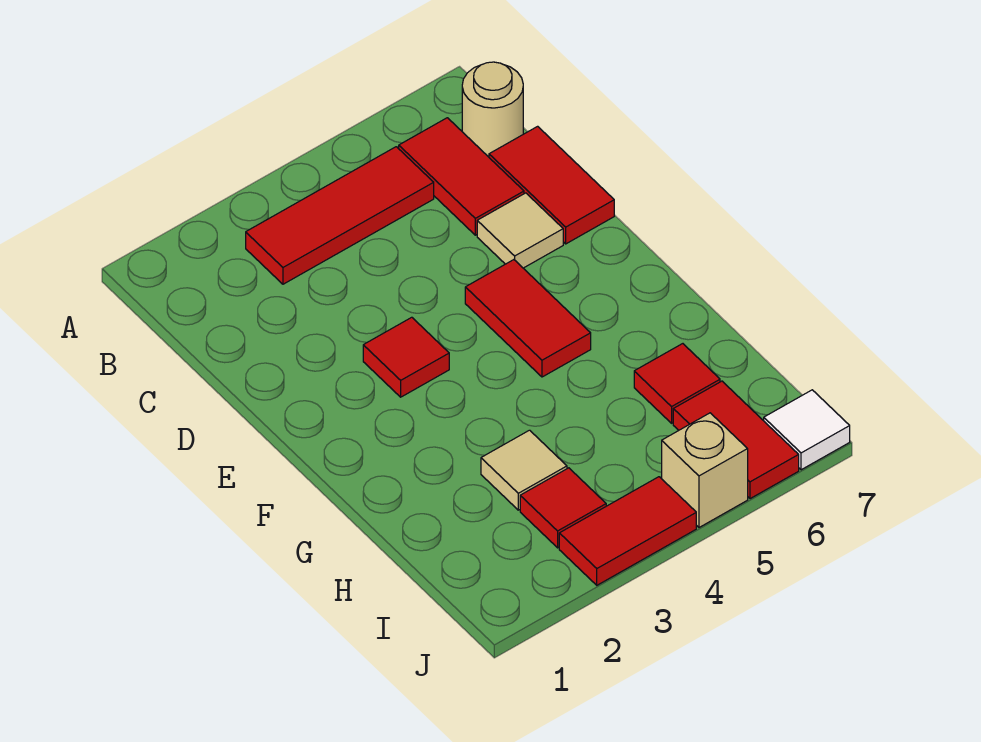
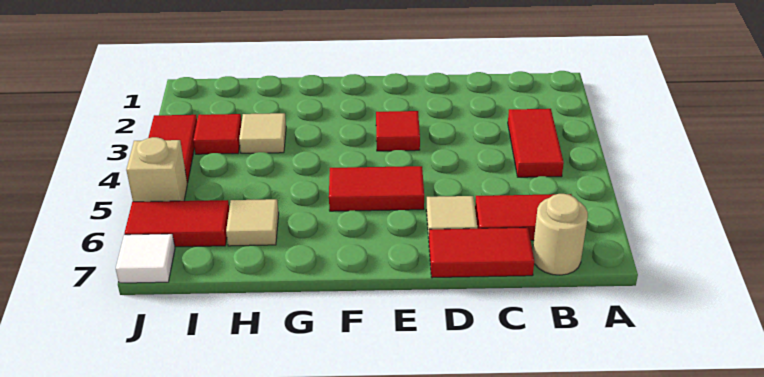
red tile B3:B5 level 1 -> red tile B3:B4 level 1
red tile H6 level 1 -> tan tile H6 level 1

